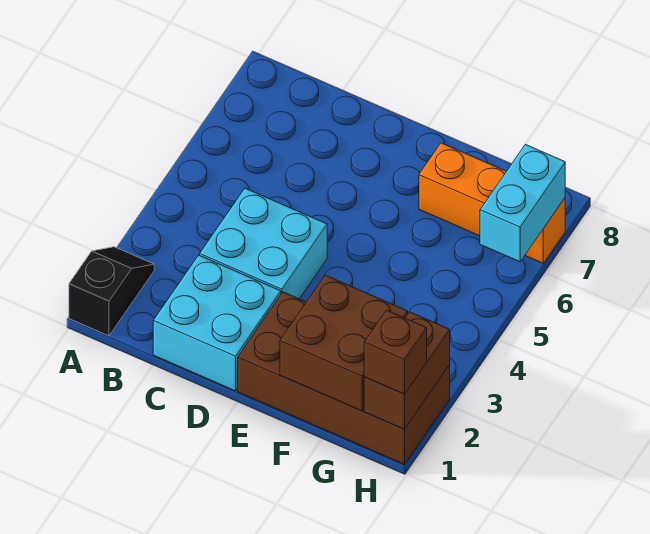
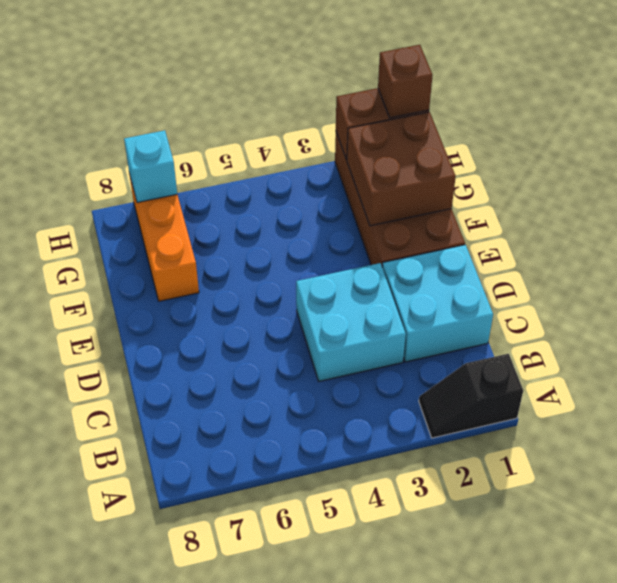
cyan brick H6:H7 level 2 -> cyan brick H7 level 2

